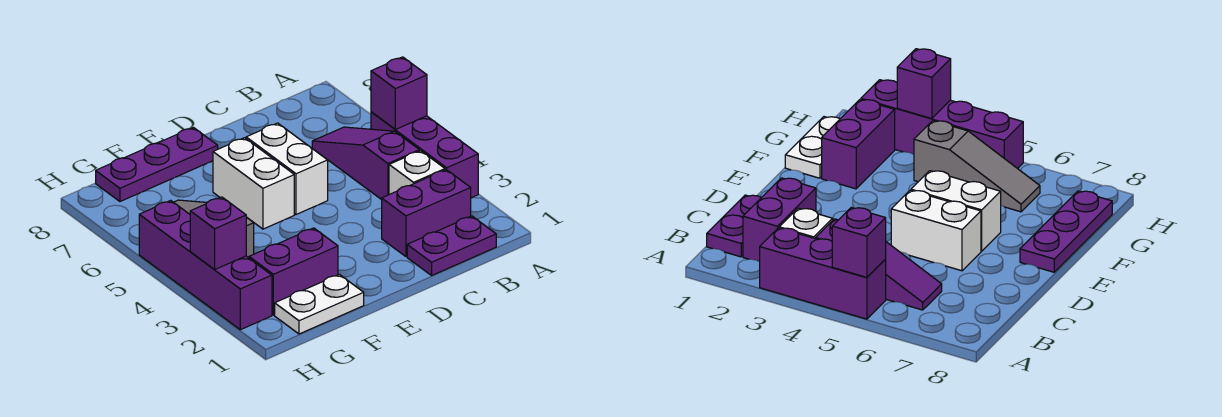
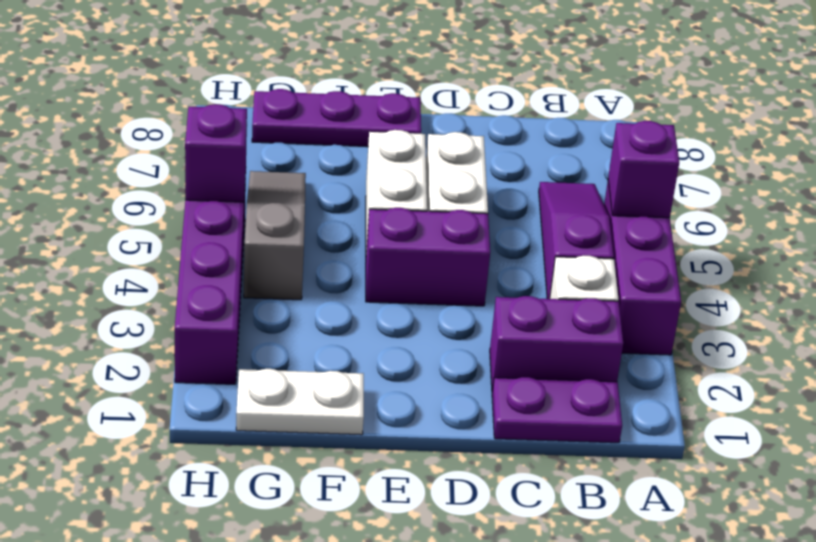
purple brick F2:G2 level 1 -> purple brick D4:E4 level 1
purple brick H3 level 2 -> purple brick H5 level 2

